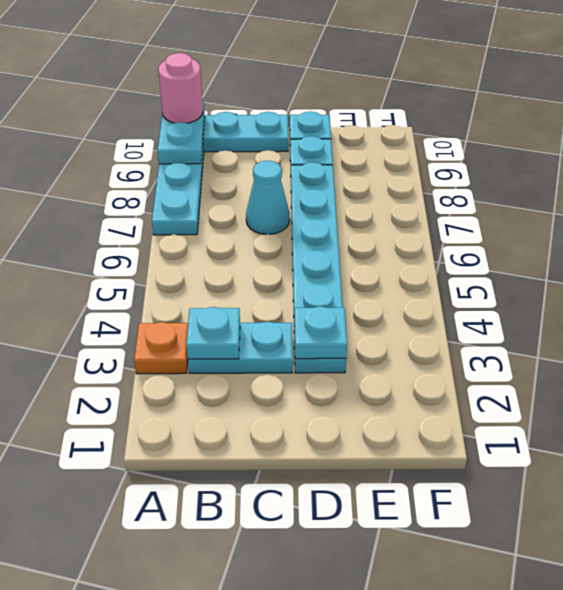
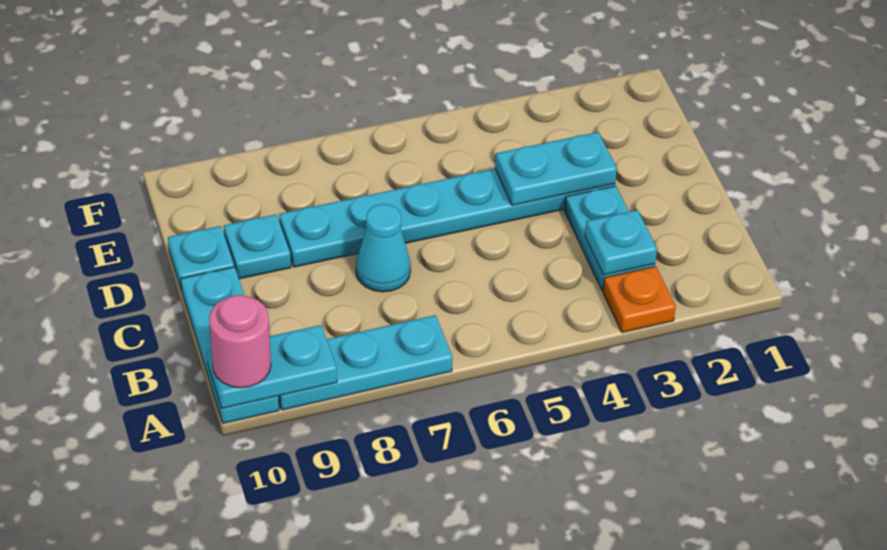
cyan plate D3 level 2 -> cyan plate D3:D4 level 2

